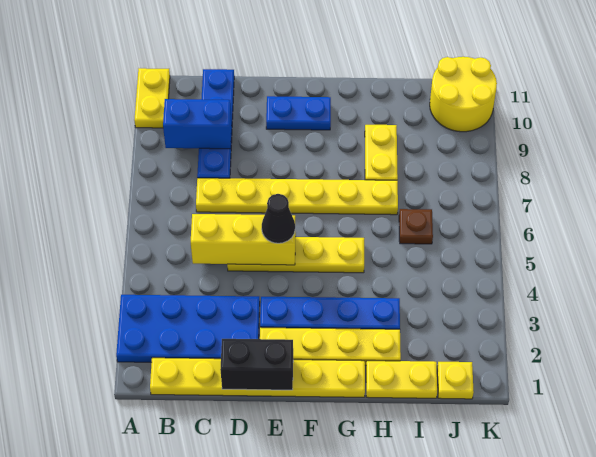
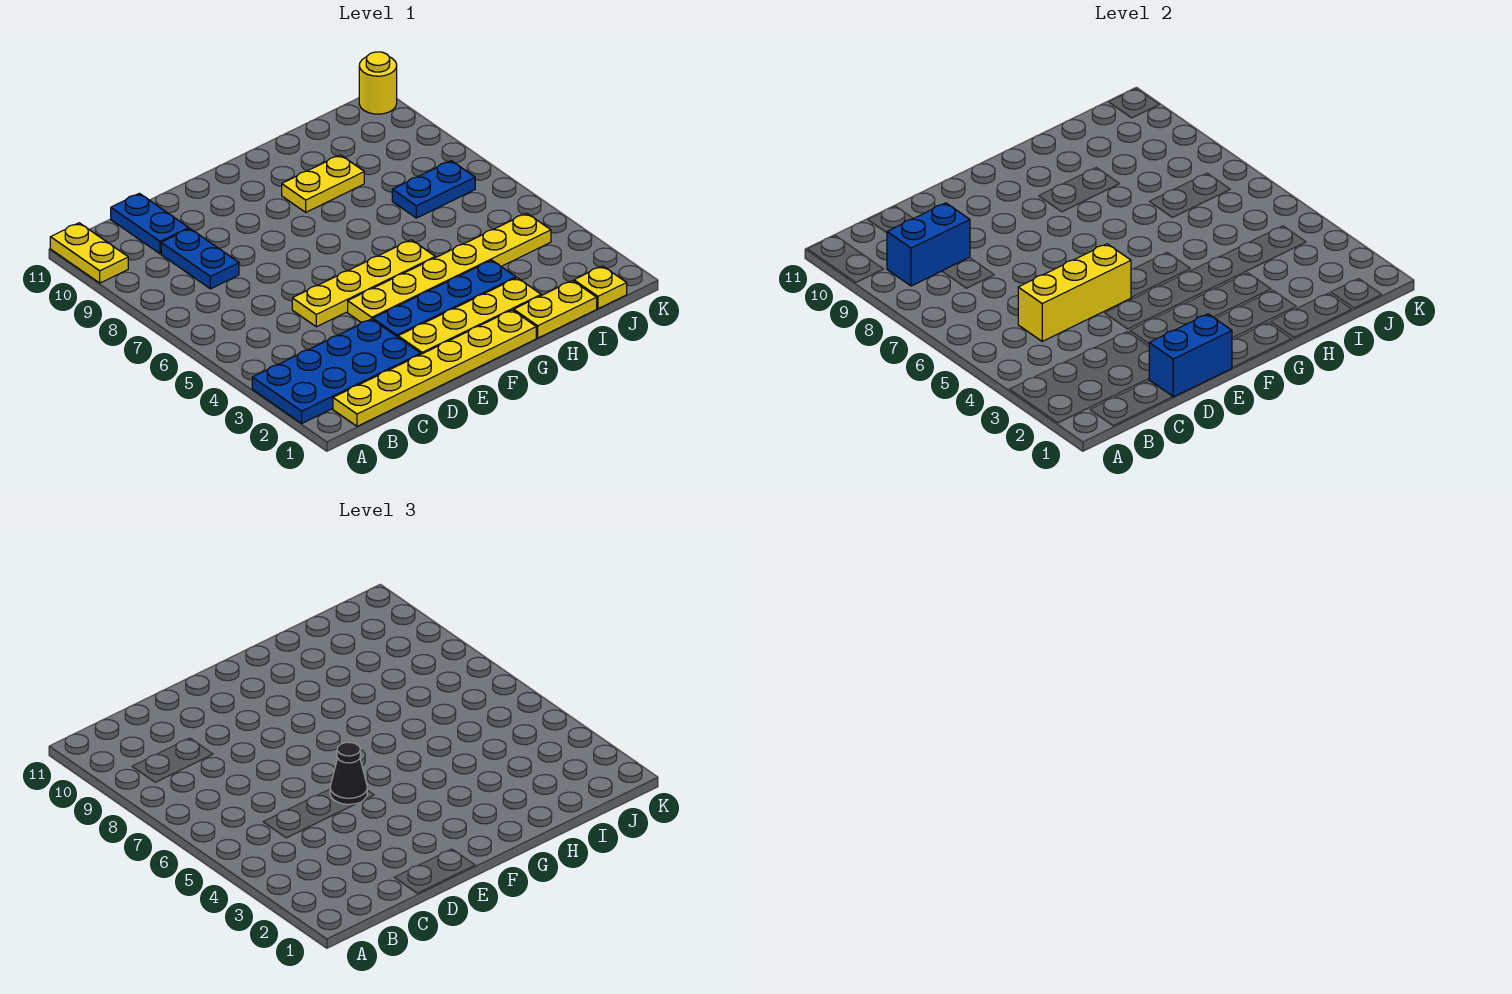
yellow plate C7:H7 level 1 -> yellow plate E4:J4 level 1
black brick D1:E1 level 2 -> blue brick D1:E1 level 2
blue plate E10:F10 level 1 -> blue plate I7:J7 level 1
yellow plate H8:H9 level 1 -> yellow plate G9:H9 level 1
brown plate I6 level 1 -> none
yellow round brick J10:K11 level 1 -> yellow round brick K11 level 1

